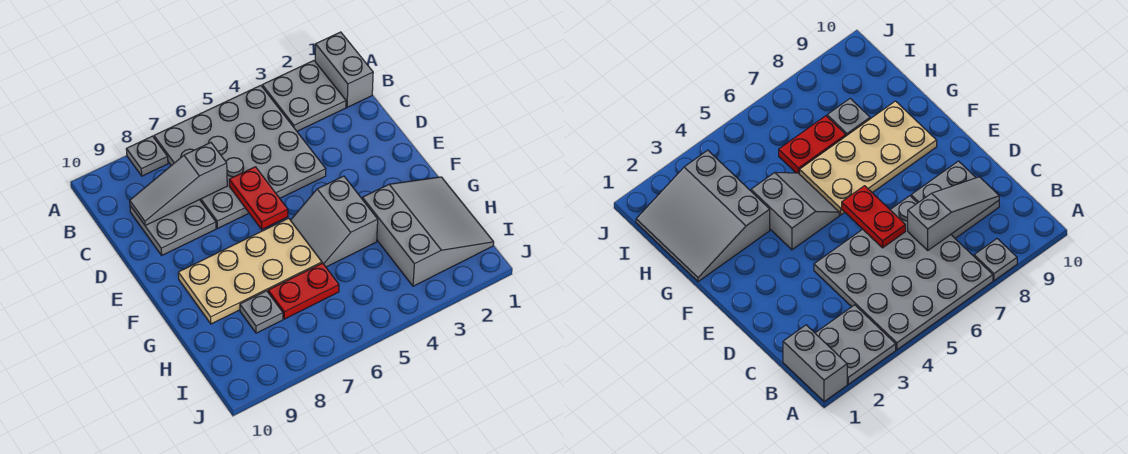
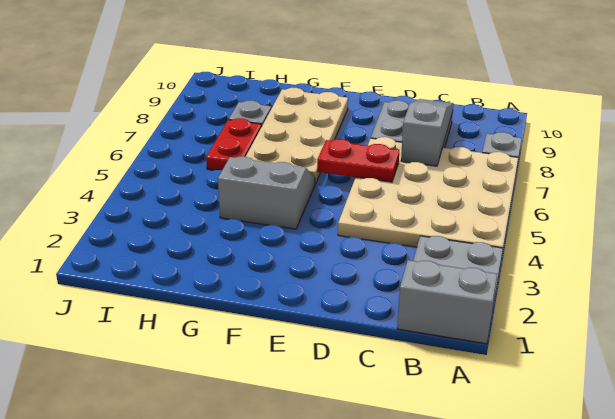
grey plate A4:D7 level 1 -> tan plate A4:D7 level 1
grey slope G1:I3 level 1 top 3 -> none

